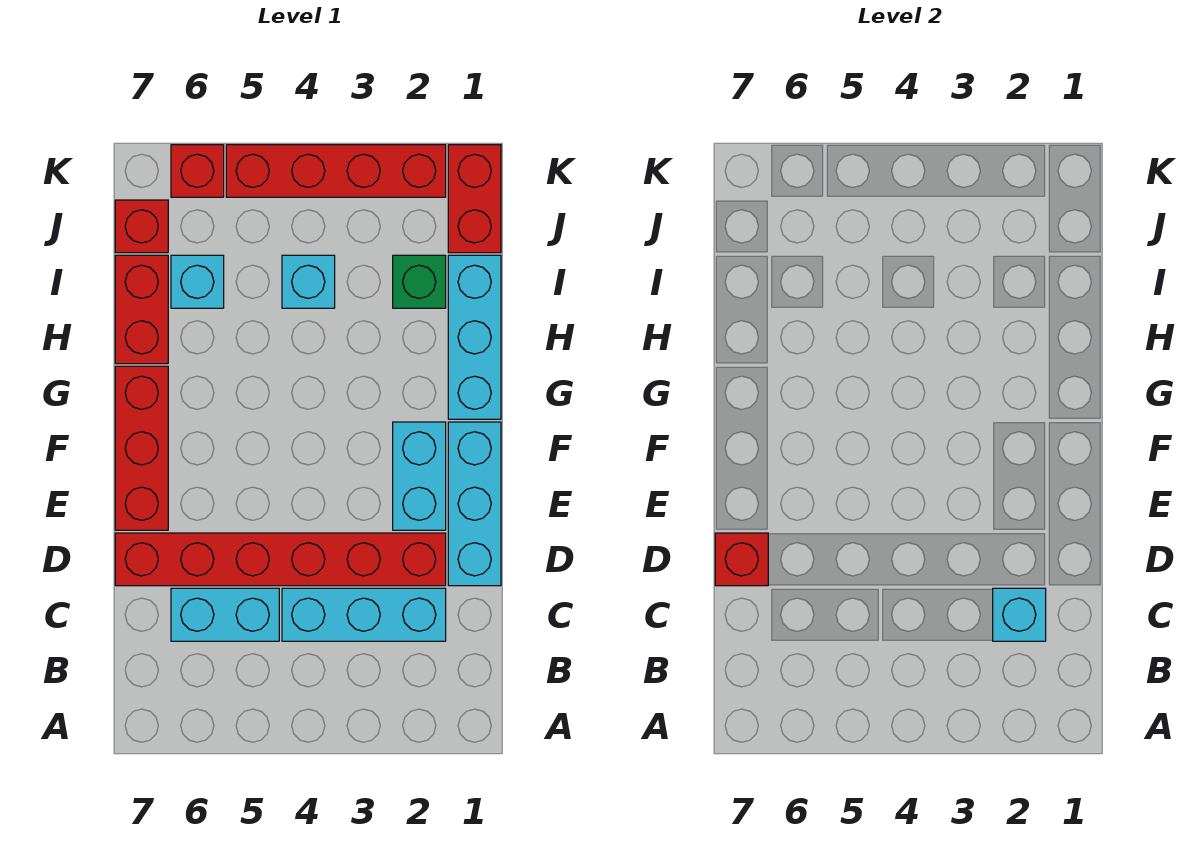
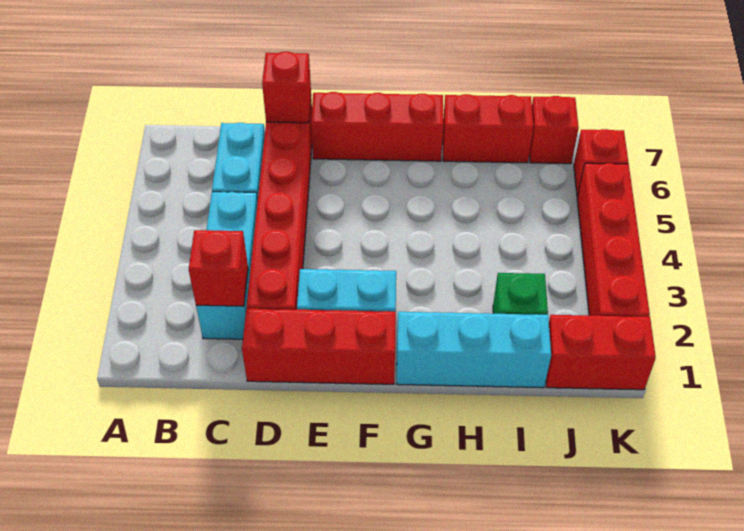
cyan brick C2 level 2 -> red brick C2 level 2
cyan brick D1:F1 level 1 -> red brick D1:F1 level 1
cyan brick I4 level 1 -> none
cyan brick I6 level 1 -> none

